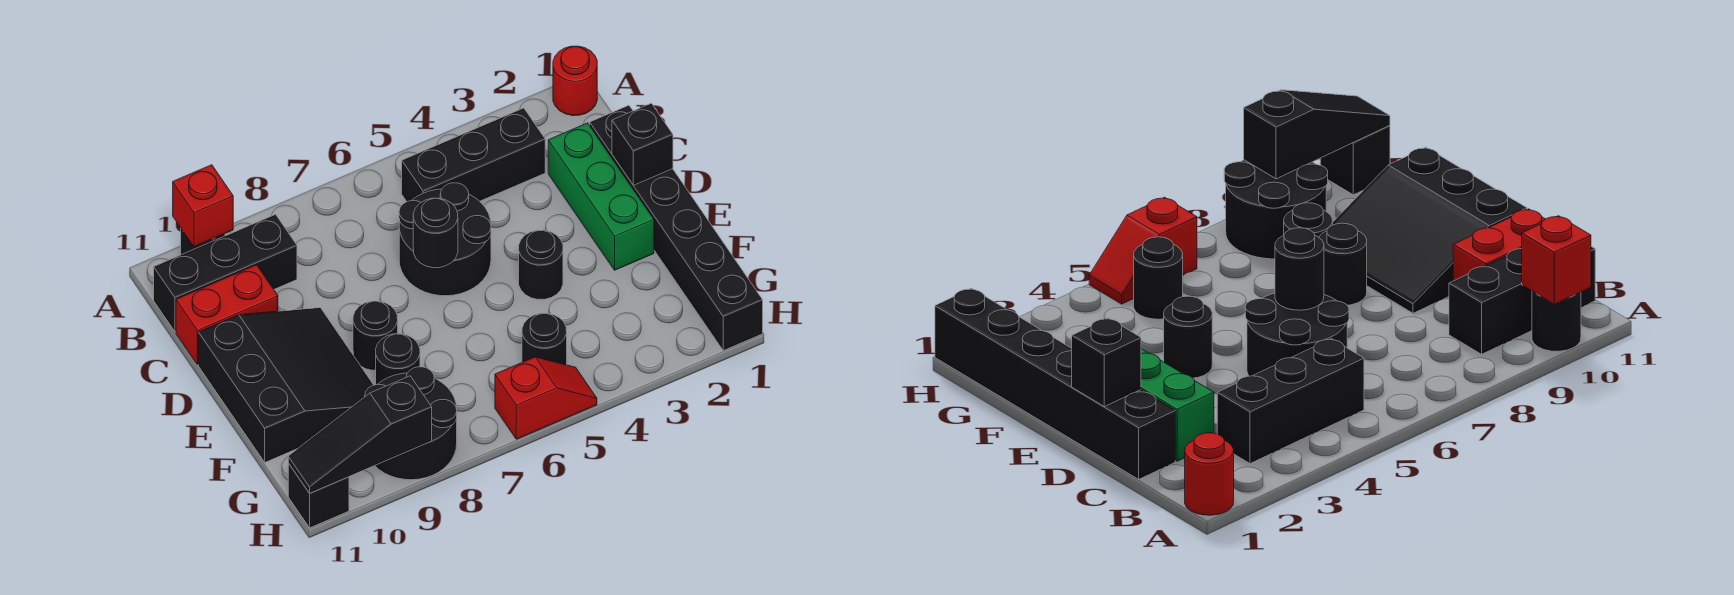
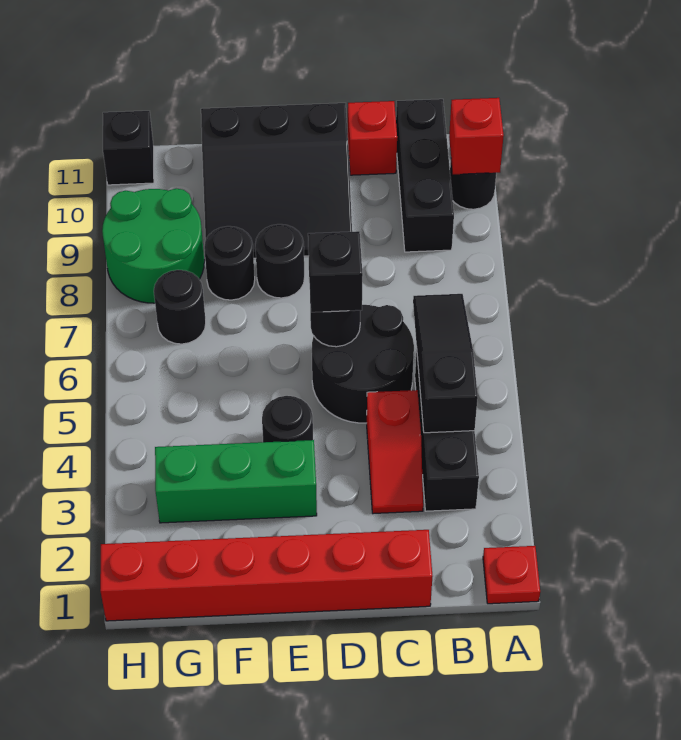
red round brick A1 level 1 -> red plate A1 level 1
black brick C1:H1 level 1 -> red brick C1:H1 level 1
green brick C2:E2 level 1 -> green brick E3:G3 level 1
red brick C10:C11 level 1 -> red brick C11 level 1
black brick D1 level 2 -> black brick D6 level 3
black round brick G5 level 1 -> black round brick G7 level 1
black round brick G8:H9 level 1 -> green round brick G8:H9 level 1
red slope H5:H6 level 1 top 6 -> red slope C3:C4 level 1 top 4
black slope H9:H11 level 2 top 9 -> black slope B4:B6 level 2 top 4

